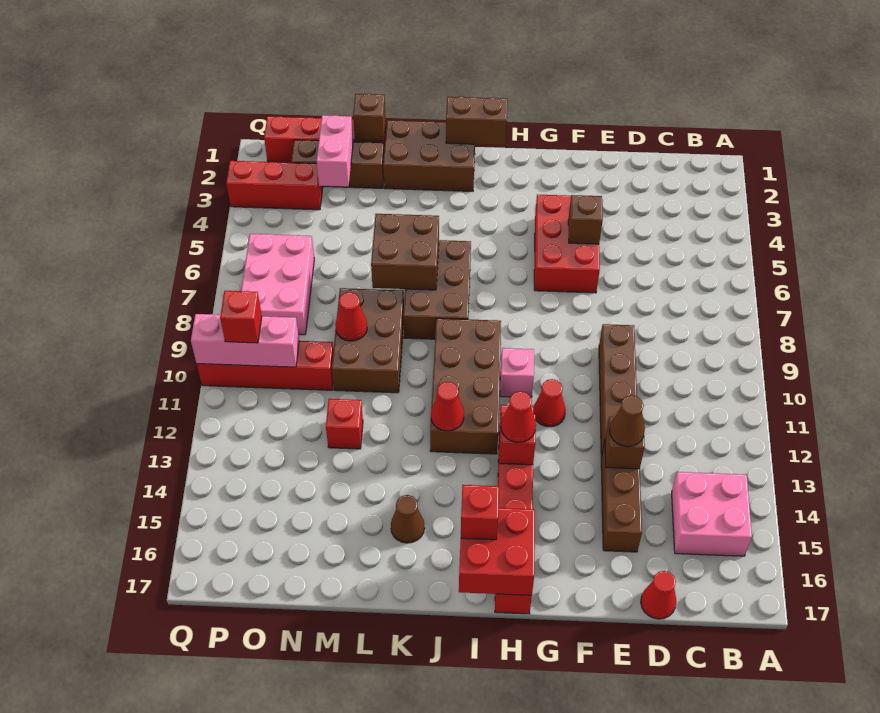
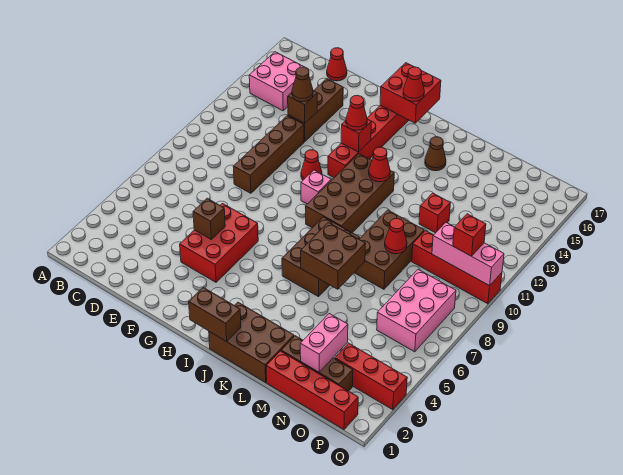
red brick I16 level 3 -> red cone I16 level 3
brown brick M1 level 2 -> none

